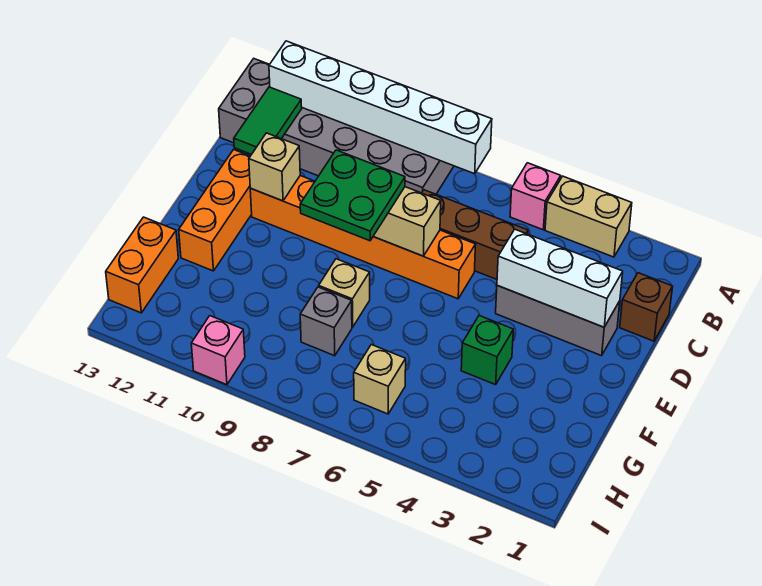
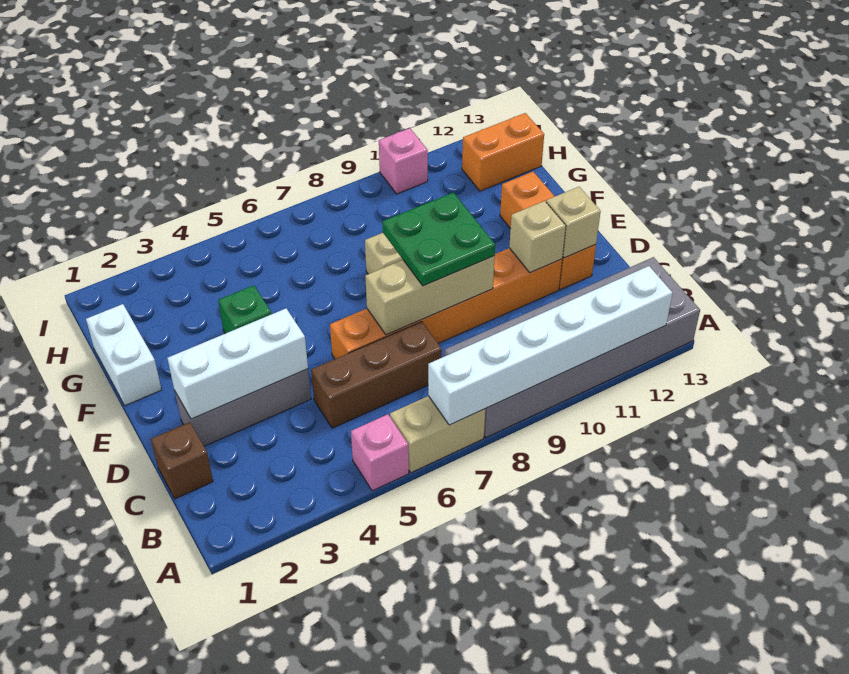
tan brick A3:A4 level 1 -> tan brick A6:A7 level 1
green tile B12:C12 level 2 -> none
none -> white brick F1:G1 level 1
grey brick G8 level 1 -> none
orange brick G13:H13 level 1 -> orange brick H12:H13 level 1
tan brick H6 level 1 -> tan brick D12 level 2

